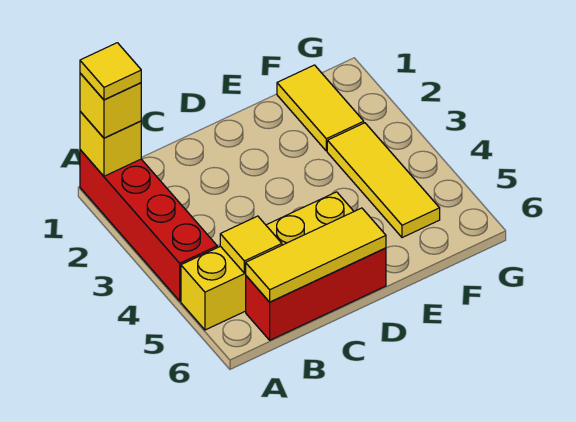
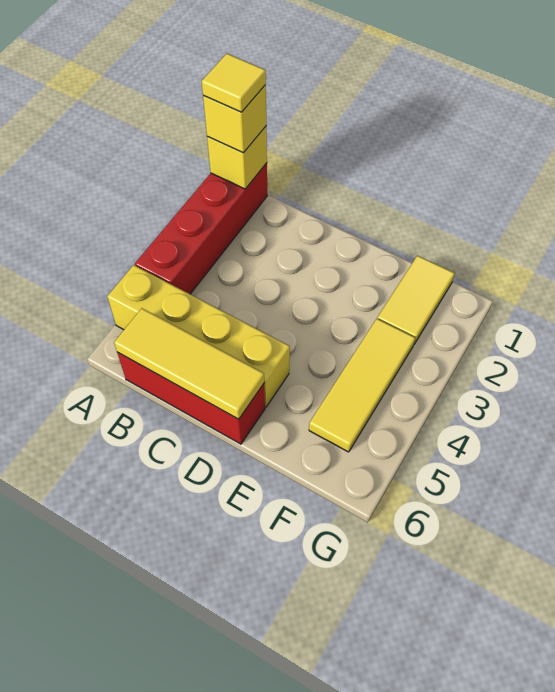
yellow tile B5 level 2 -> none

